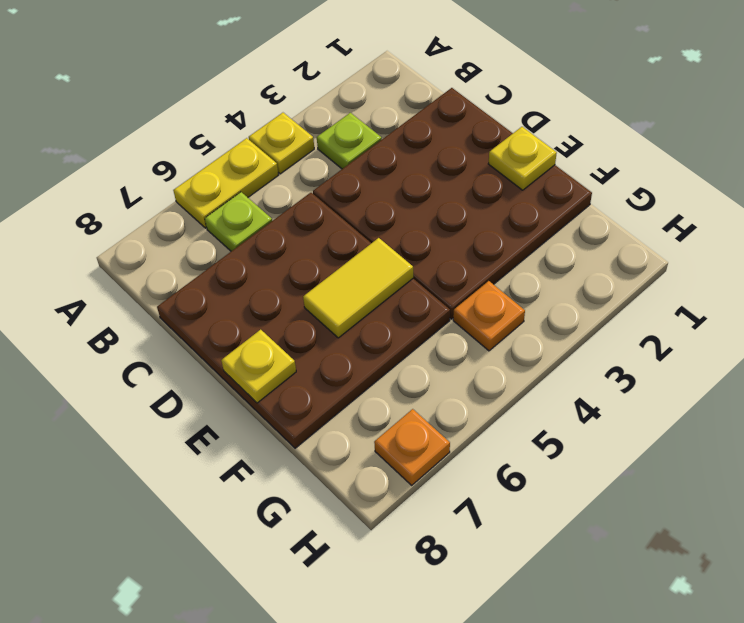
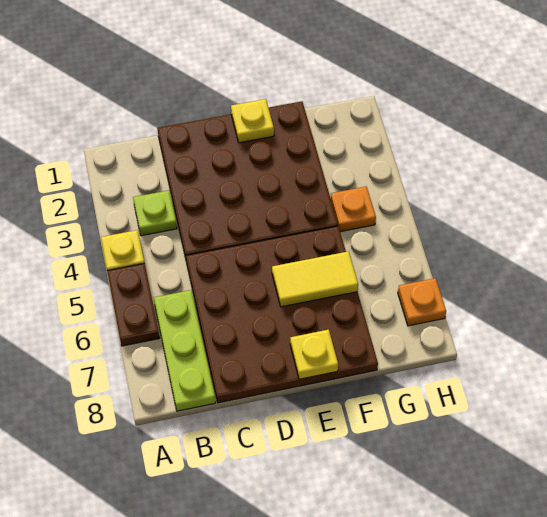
yellow plate A5:A6 level 1 -> brown plate A5:A6 level 1
lime plate B6 level 1 -> lime plate B6:B8 level 1
yellow tile E5:E6 level 2 -> yellow tile E6:F6 level 2

